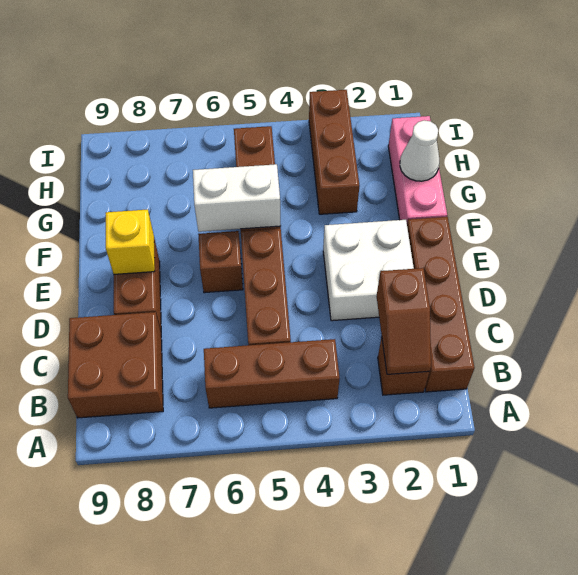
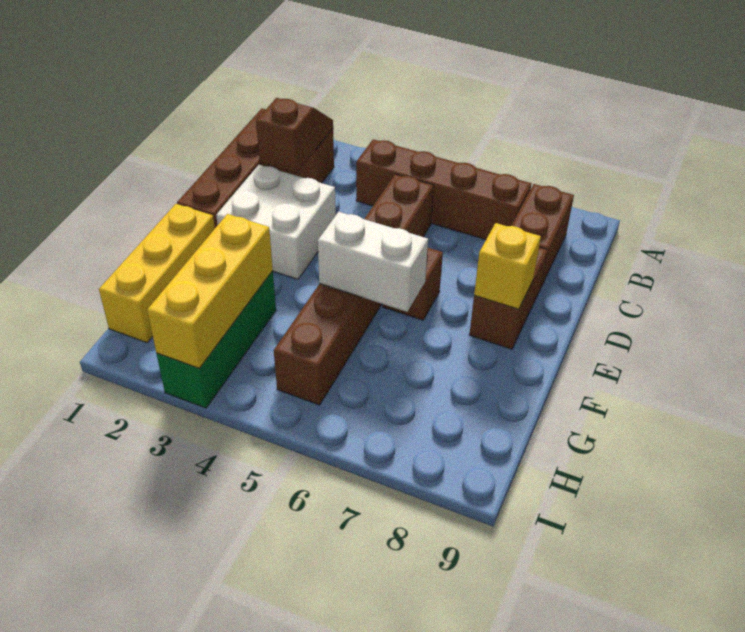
brown brick B4:B6 level 1 -> brown brick B4:B7 level 1
brown brick B8:C9 level 1 -> brown brick B8:C8 level 1
pink brick F1:H1 level 1 -> yellow brick F1:H1 level 1
white cone G1 level 2 -> none
brown brick G3:I3 level 1 -> green brick G3:I3 level 1
none -> yellow brick G3:I3 level 2

